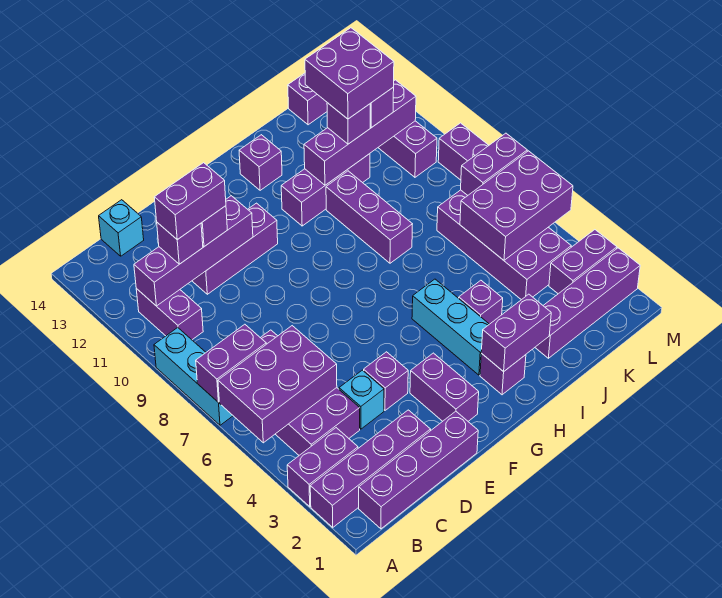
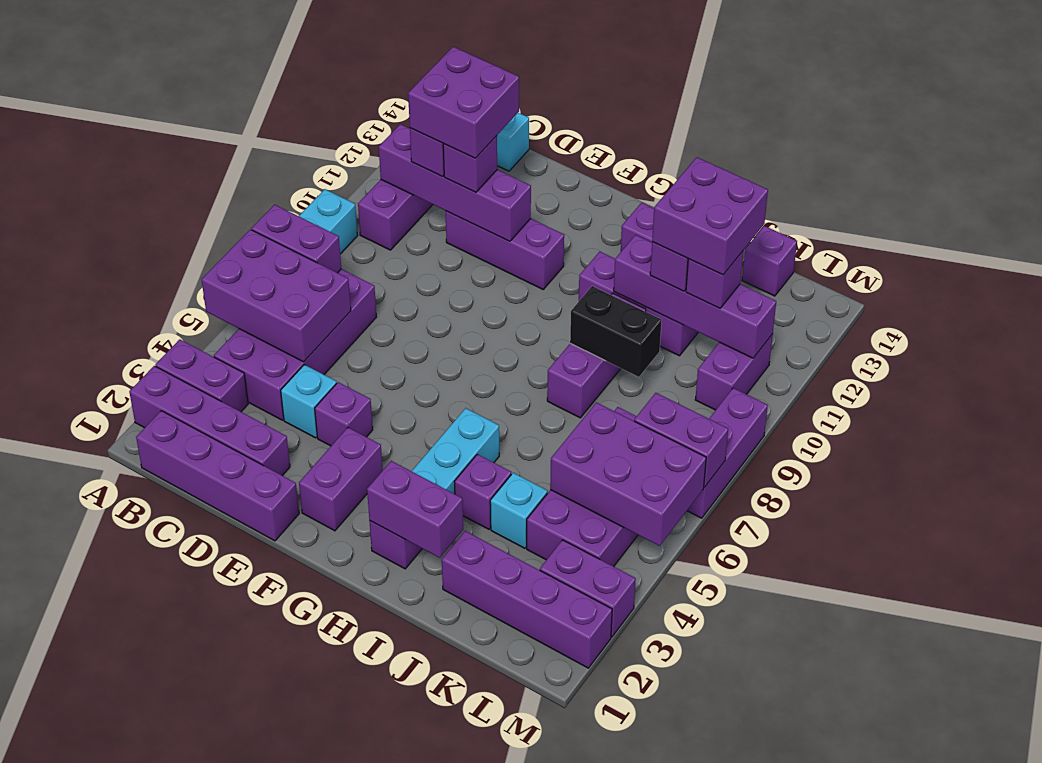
purple brick C11:D11 level 4 -> purple brick C11:D12 level 4
none -> black brick I9:J9 level 2
none -> cyan brick J4 level 1

